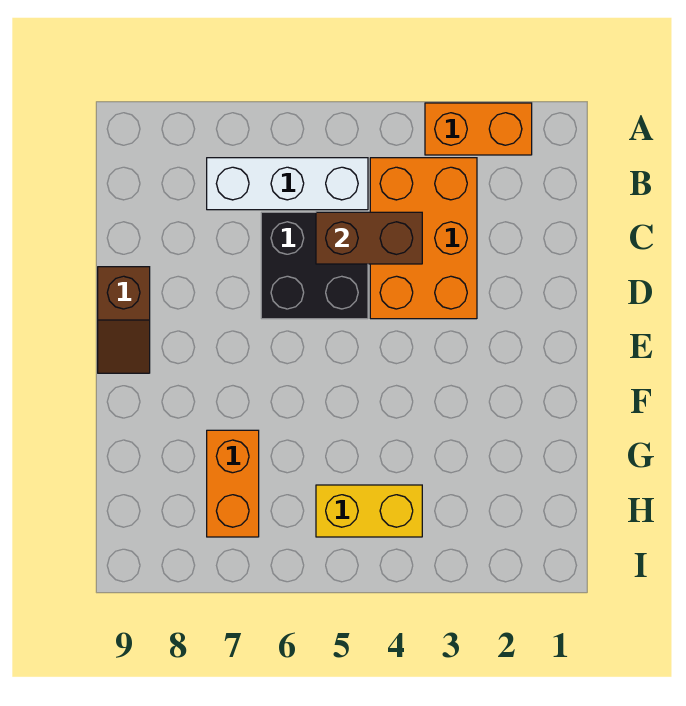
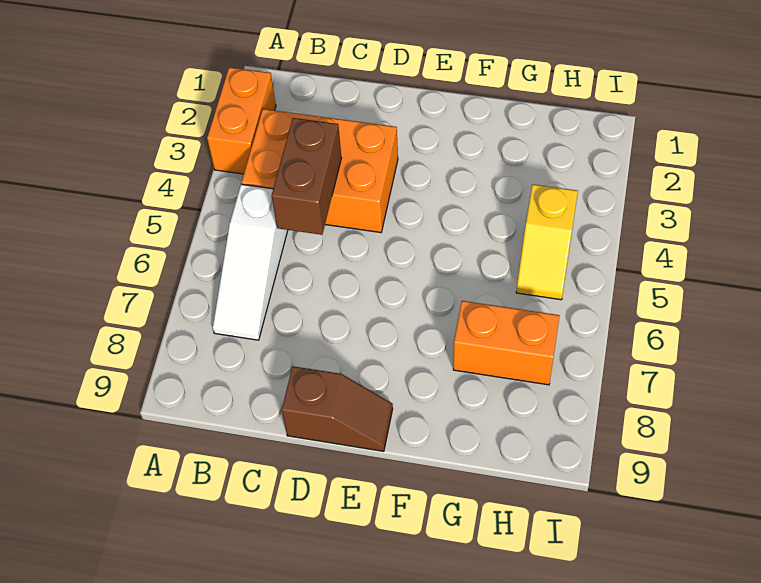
white brick B5:B7 level 1 -> white slope B5:B7 level 1 top 5
black brick C5:D6 level 1 -> none
yellow brick H4:H5 level 1 -> yellow slope H4:H5 level 1 top 4

